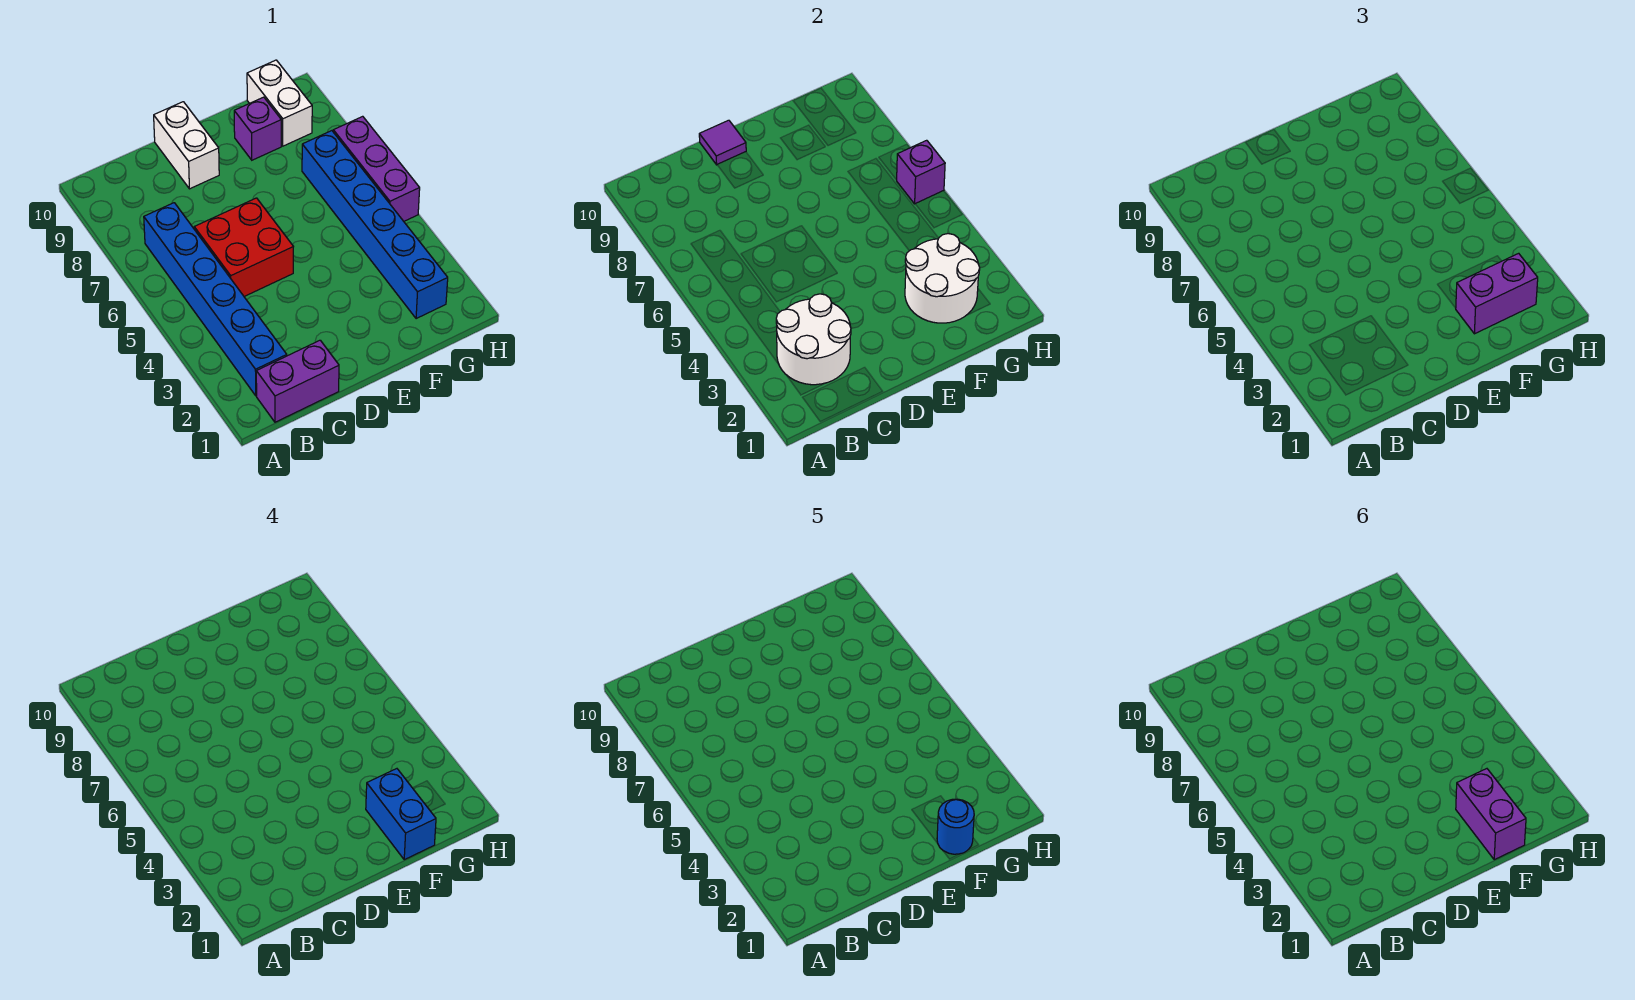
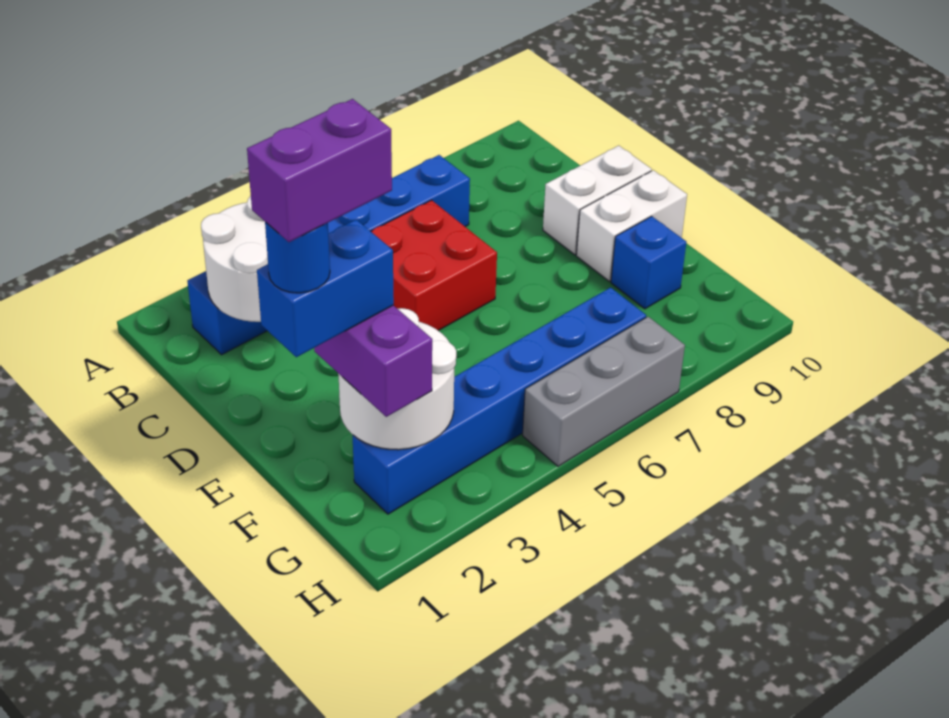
purple brick B1:C1 level 1 -> none
purple tile D10 level 2 -> none
purple brick F9 level 1 -> blue brick F9 level 1
white brick G9:G10 level 1 -> white brick E9:E10 level 1
purple brick H5:H7 level 1 -> grey brick H5:H7 level 1
purple brick H6 level 2 -> none

